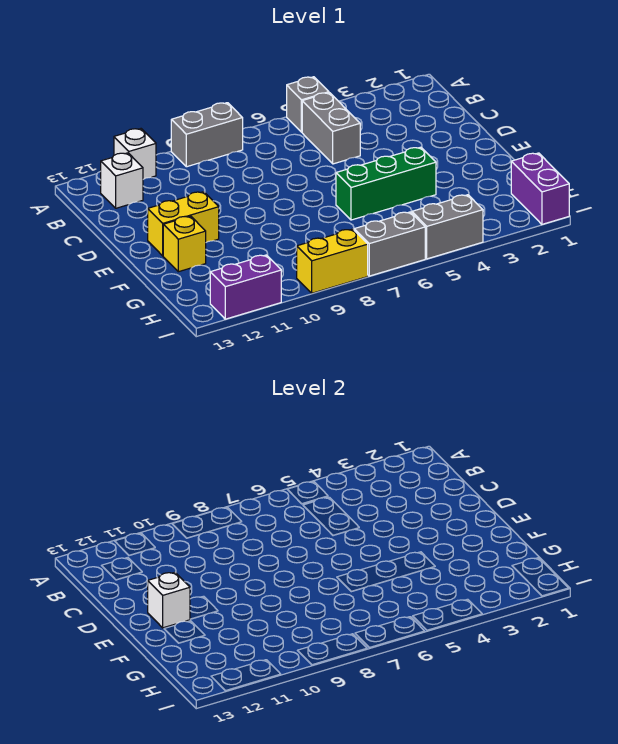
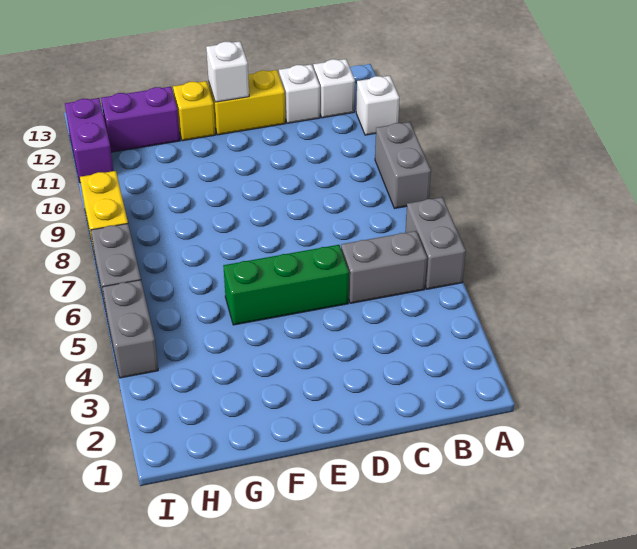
grey brick A5 level 1 -> grey brick A5:A6 level 1
none -> white brick C12 level 1
yellow brick E11:E12 level 1 -> yellow brick D12:E12 level 1
green brick F4:F6 level 1 -> green brick D5:F5 level 1
purple brick H1:I1 level 1 -> purple brick G12:H12 level 1

